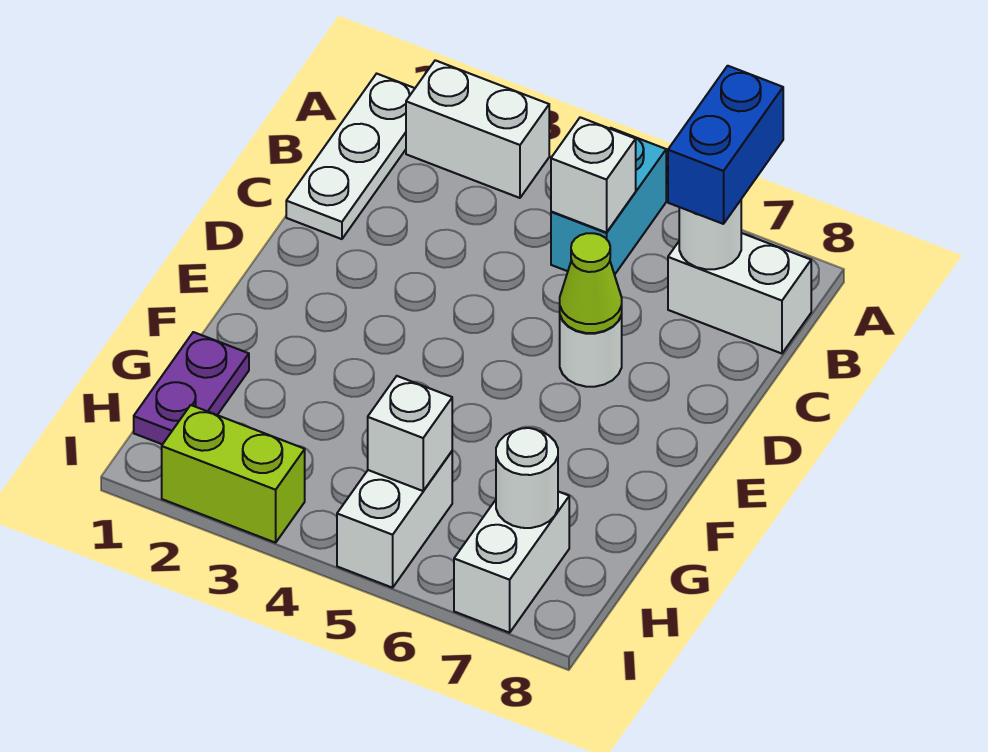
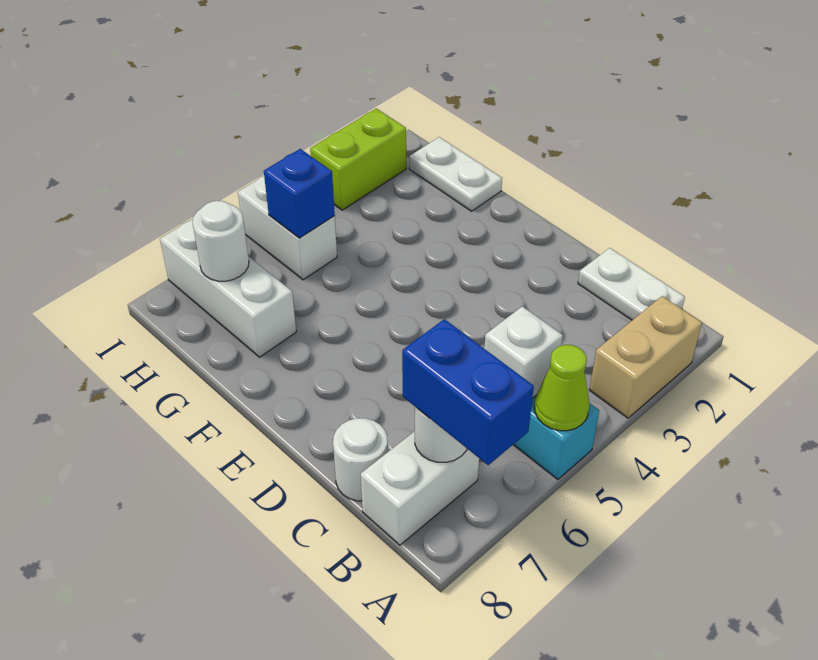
white plate A1:C1 level 1 -> white plate B1:C1 level 1
white brick A2:A3 level 1 -> tan brick A2:A3 level 1
white round brick D6 level 1 -> white round brick C8 level 1
lime cone D6 level 2 -> lime cone A5 level 2
purple plate G1:H1 level 1 -> white plate G1:H1 level 1
white brick H5 level 2 -> blue brick H5 level 2
white brick H7:I7 level 1 -> white brick G7:I7 level 1

